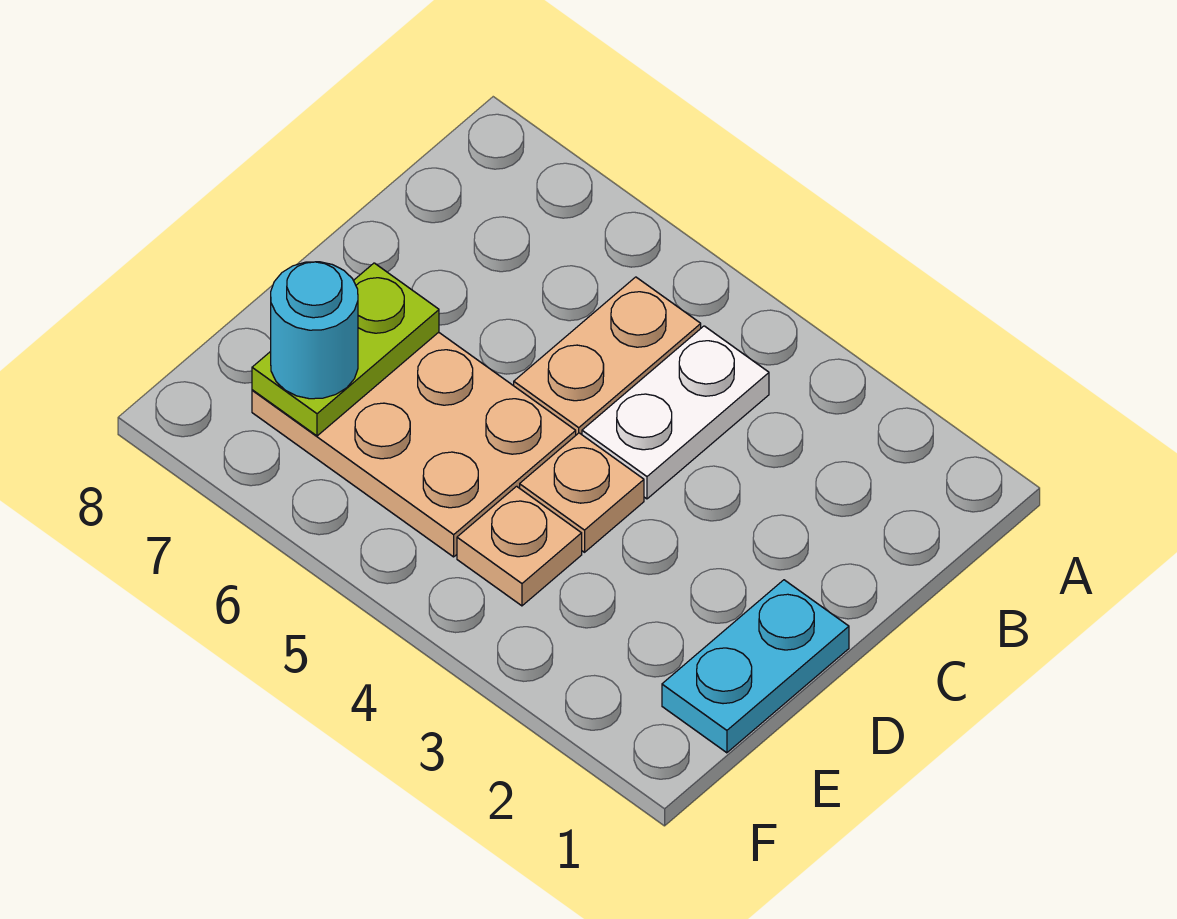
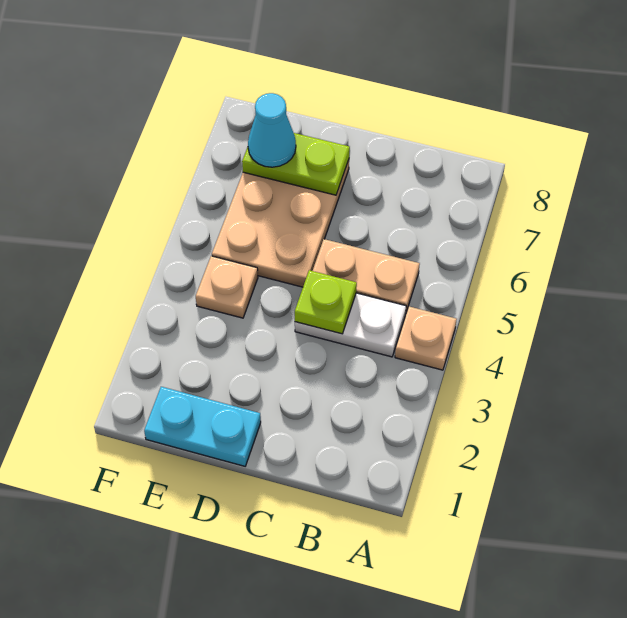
none -> lime plate C4 level 2
tan plate D4 level 1 -> tan plate A4 level 1
cyan round brick E7 level 3 -> cyan cone E7 level 3

